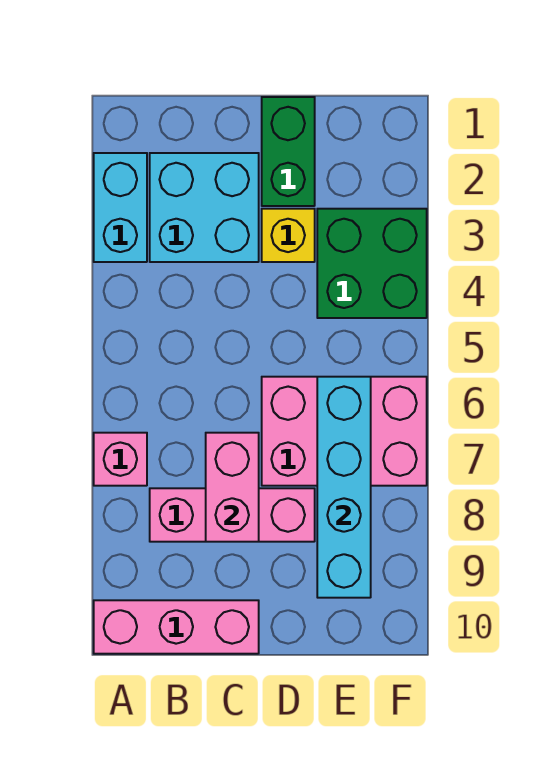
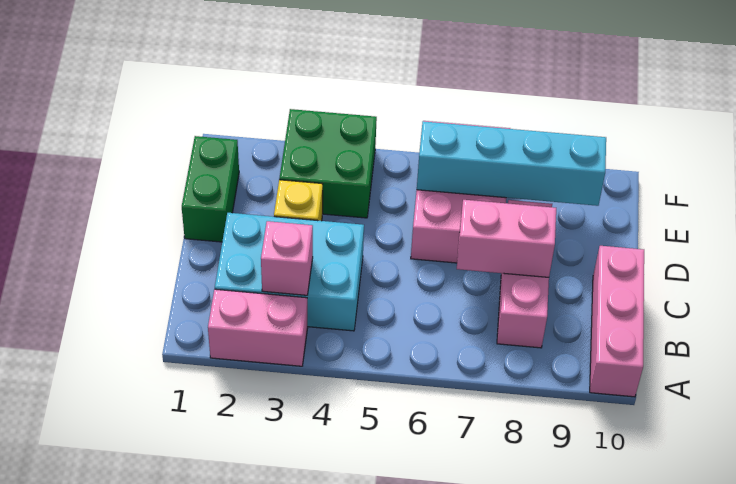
cyan brick A2:A3 level 1 -> pink brick A2:A3 level 1
pink brick A7 level 1 -> pink brick B3 level 2
cyan brick B2:C3 level 1 -> cyan brick B2:C4 level 1
green brick D1:D2 level 1 -> green brick D1:E1 level 1

